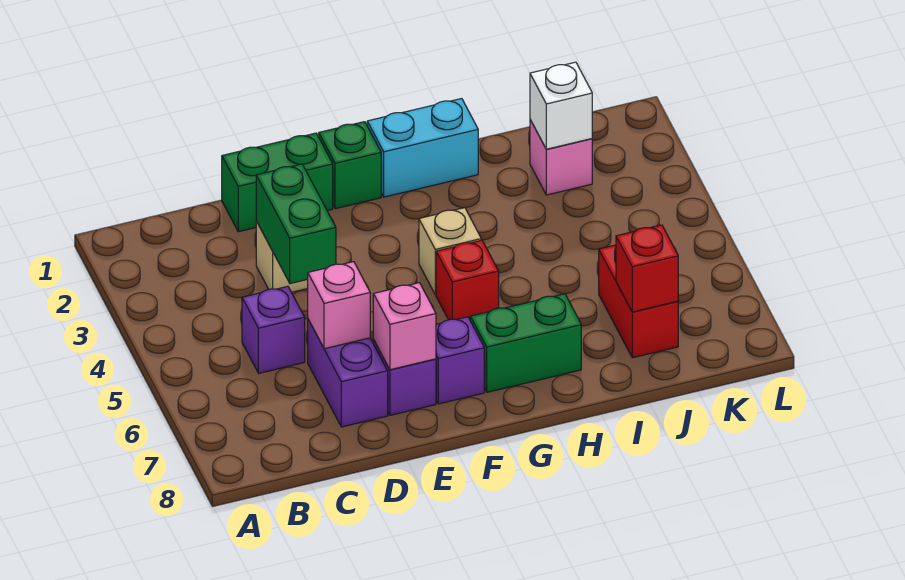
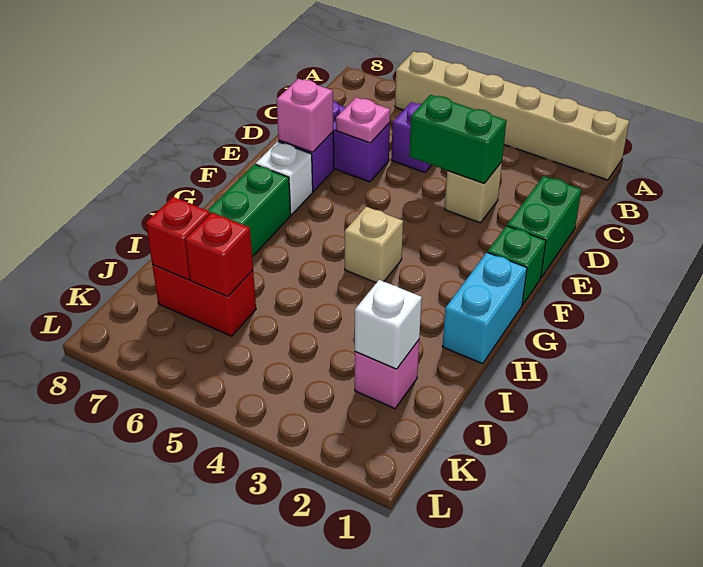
none -> tan brick A1:A6 level 1
pink brick D6 level 2 -> pink plate D6 level 2
purple brick F7 level 1 -> white brick F7 level 1
red brick G5 level 1 -> red brick J6 level 2

